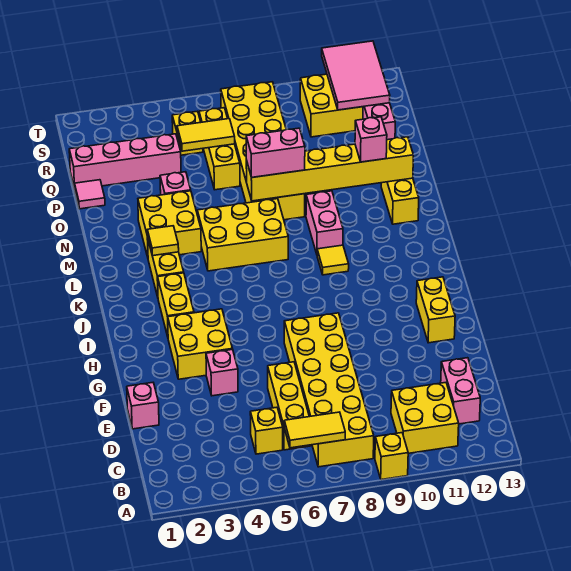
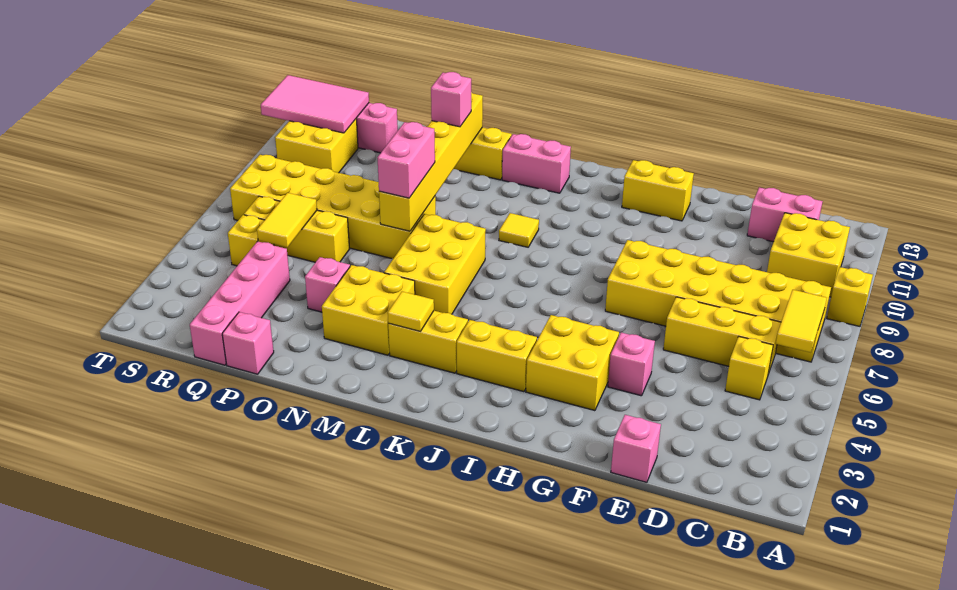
pink brick L9:M9 level 1 -> pink brick K12:L12 level 1
pink tile P1 level 1 -> pink brick P1 level 1

